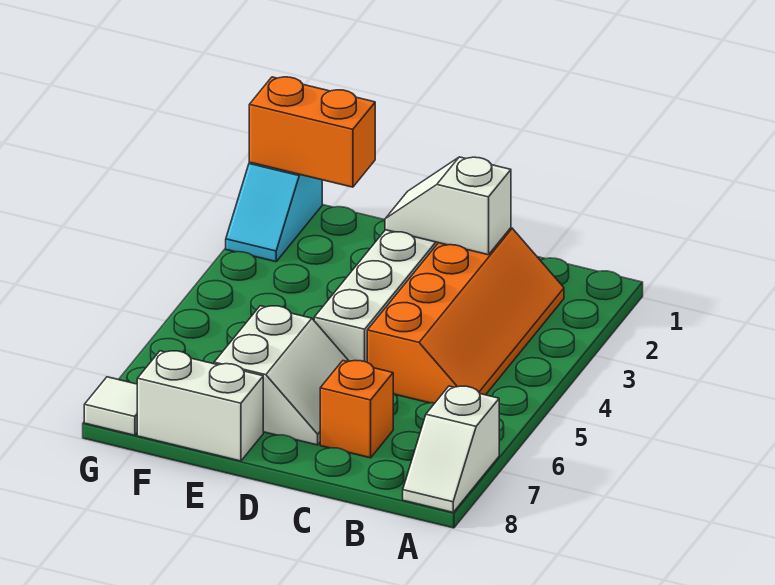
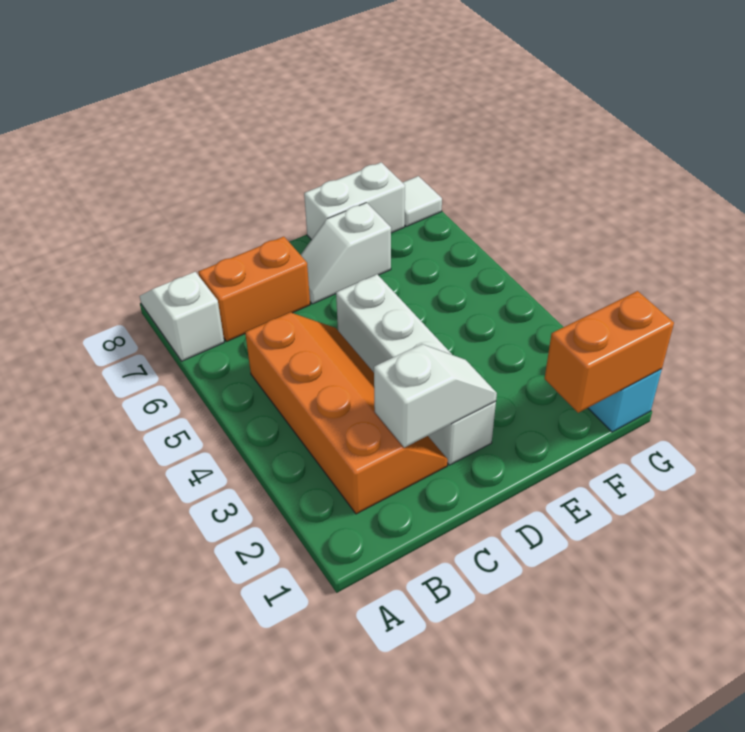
orange slope B2:C5 level 1 top C -> orange slope B2:C5 level 1 top B
orange brick C7 level 1 -> orange brick B7:C7 level 1
white slope D6:E7 level 1 top E -> white slope D7:E7 level 1 top E

